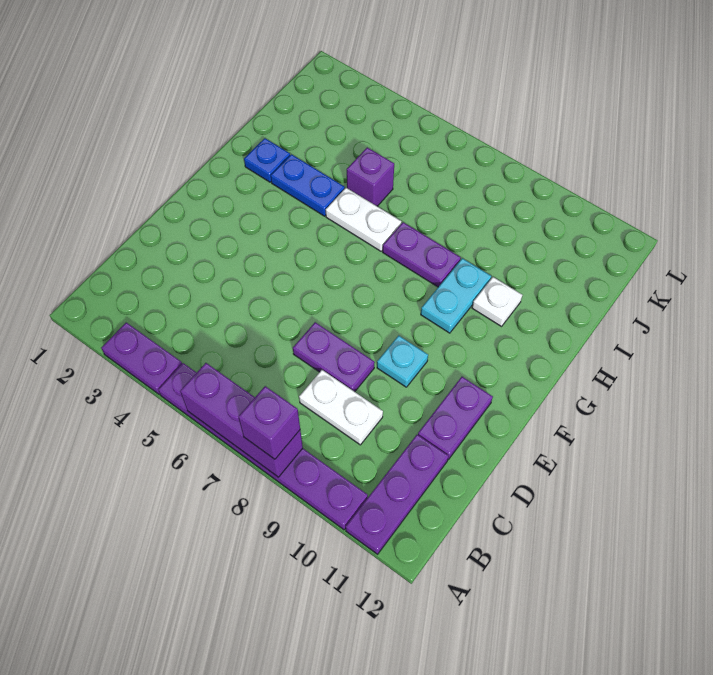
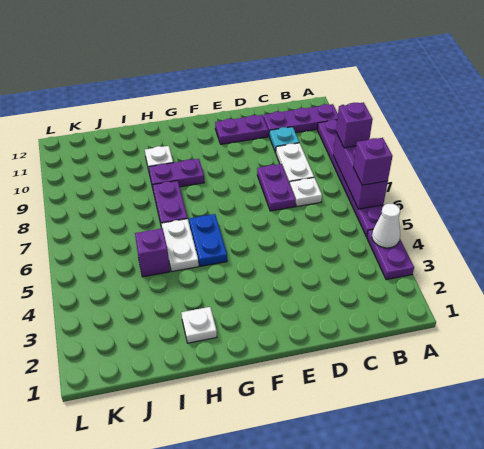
none -> white cone A4 level 2
none -> purple brick A6 level 3
none -> white plate C7 level 1
cyan plate E9 level 1 -> cyan plate C10 level 1
cyan plate G9:H9 level 1 -> purple plate G9:H9 level 1
blue plate H2 level 1 -> white plate H2 level 1
blue plate H3:H4 level 1 -> blue plate G5:G6 level 1

